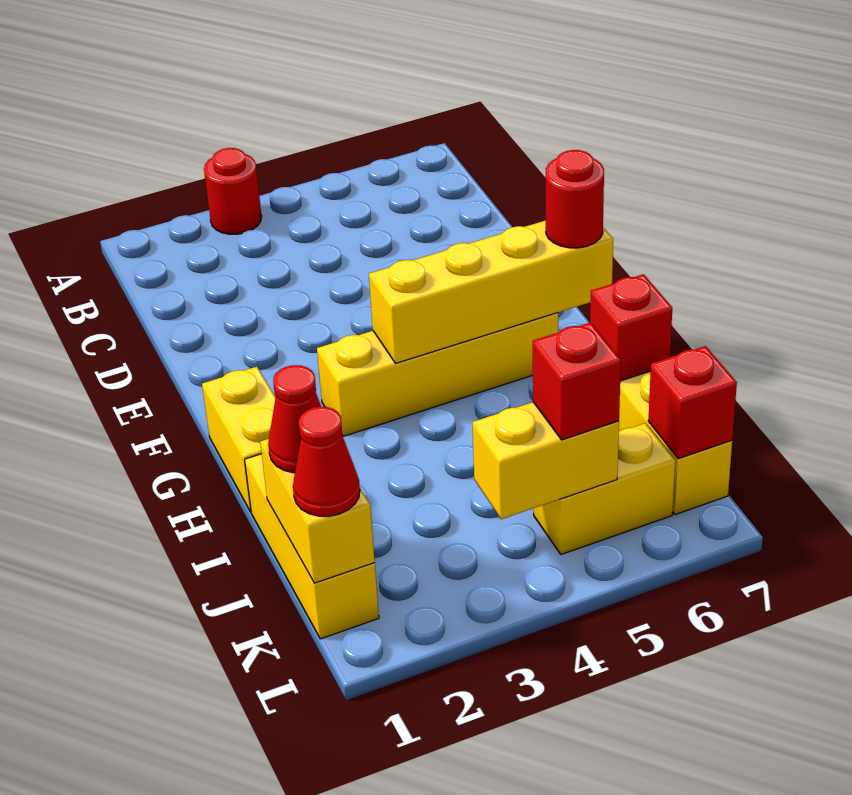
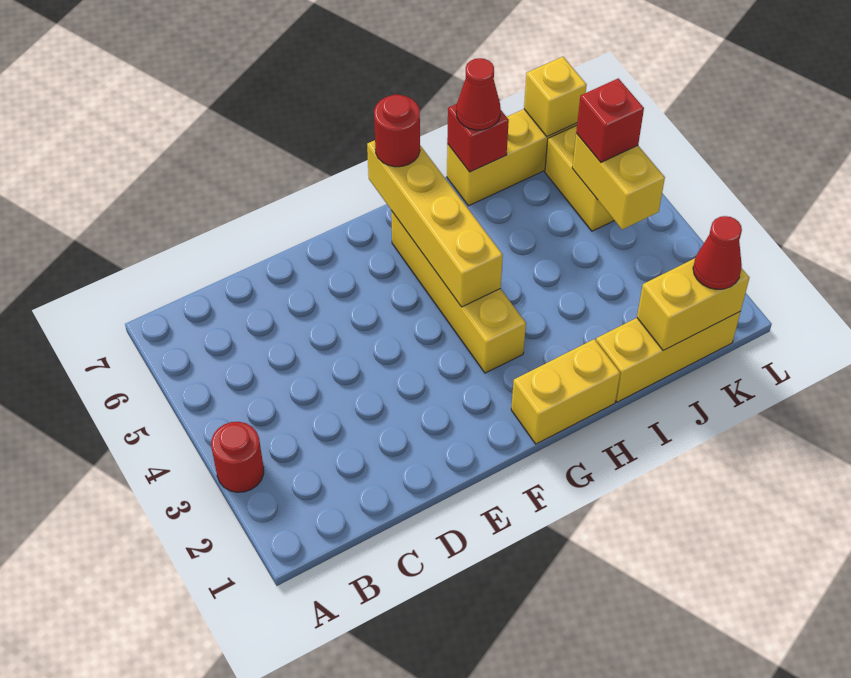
red cone J1 level 3 -> red cone I7 level 3
red brick K7 level 2 -> yellow brick K7 level 2

